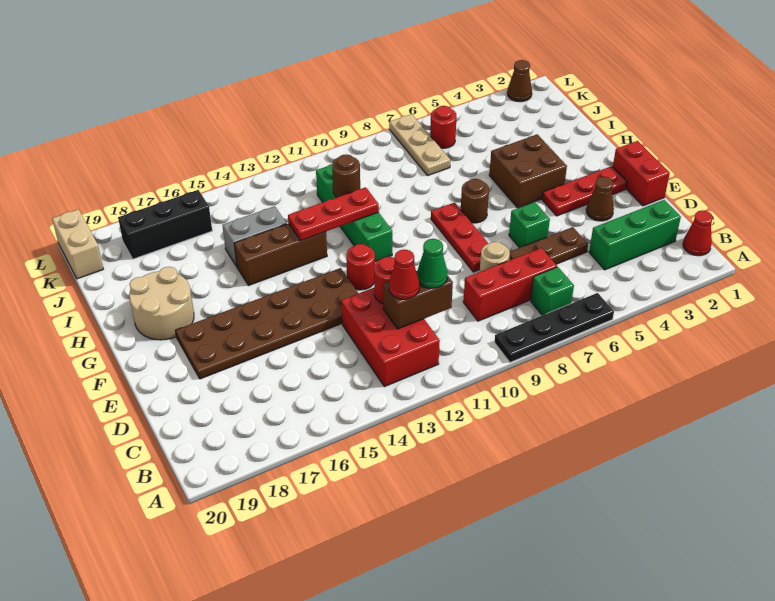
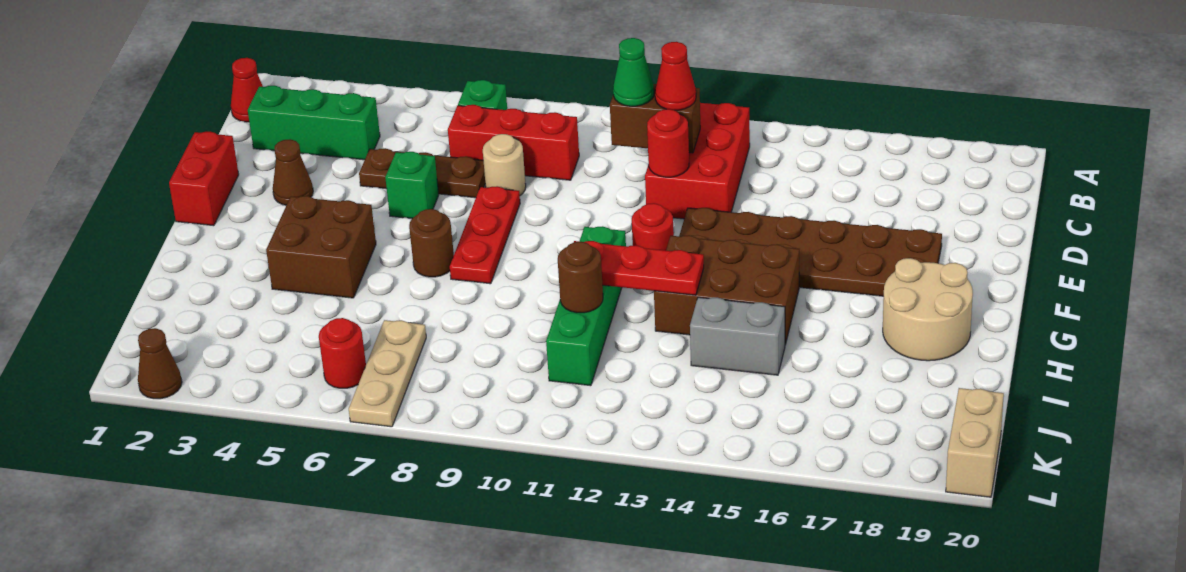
black plate A6:A9 level 1 -> none
red plate F2:F4 level 1 -> none
brown brick H13:H15 level 1 -> brown brick G13:H15 level 1
black brick K16:K18 level 1 -> none

